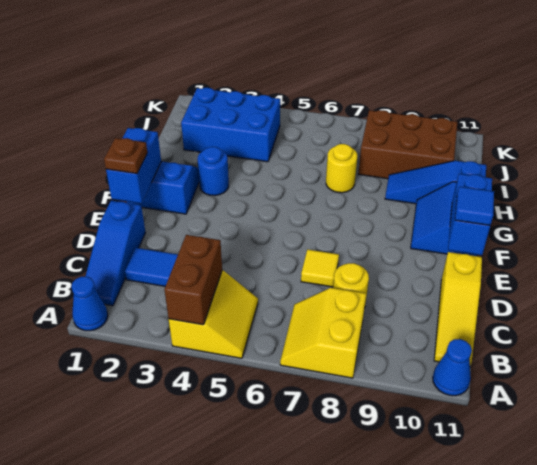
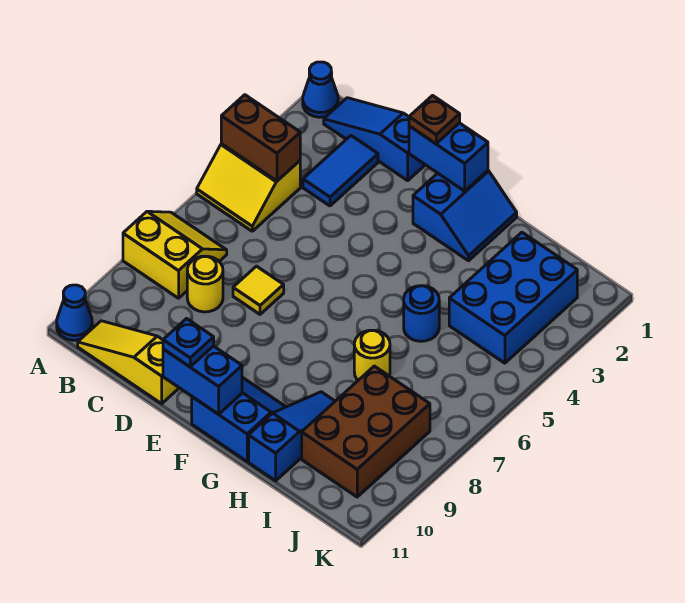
blue tile E11 level 3 -> blue plate E11 level 3
blue round brick G3 level 1 -> blue round brick H5 level 1

